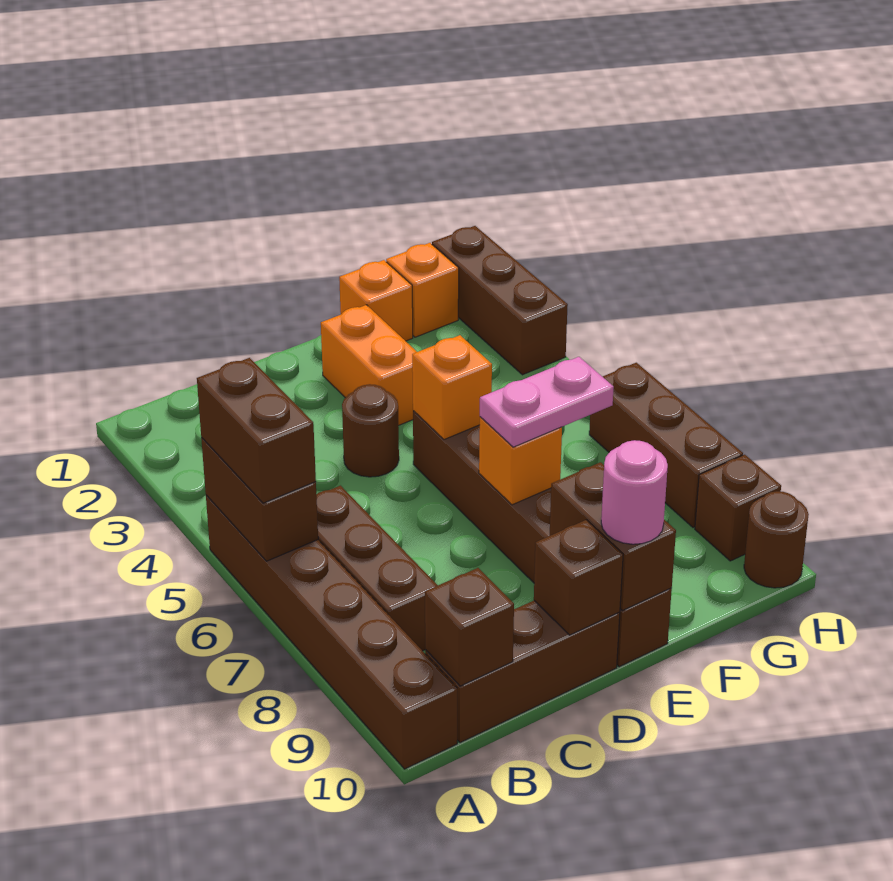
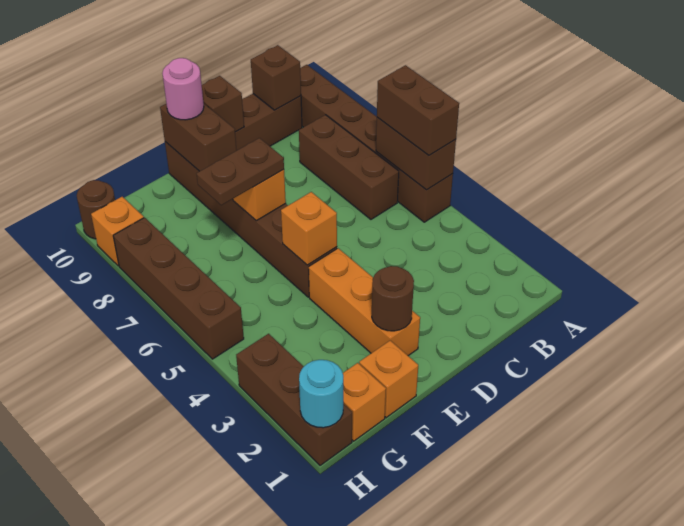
brown round brick D4 level 1 -> brown round brick E2 level 2
orange brick E2:E3 level 1 -> orange brick E2:E4 level 1
pink plate E7:F7 level 3 -> brown plate E7:F7 level 3
none -> cyan round brick H1 level 2
brown brick H6:H8 level 1 -> brown brick H5:H8 level 1
brown brick H9 level 1 -> orange brick H9 level 1

